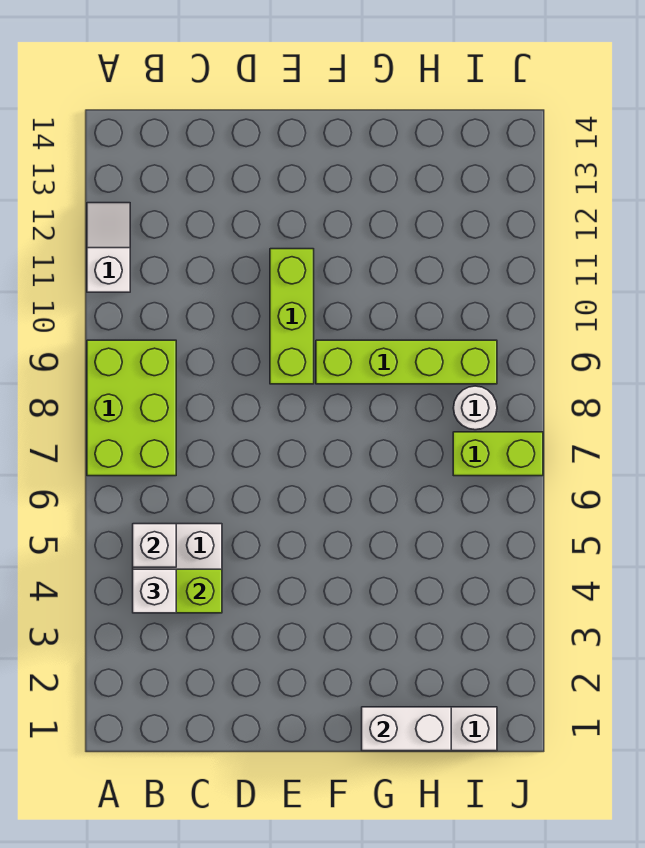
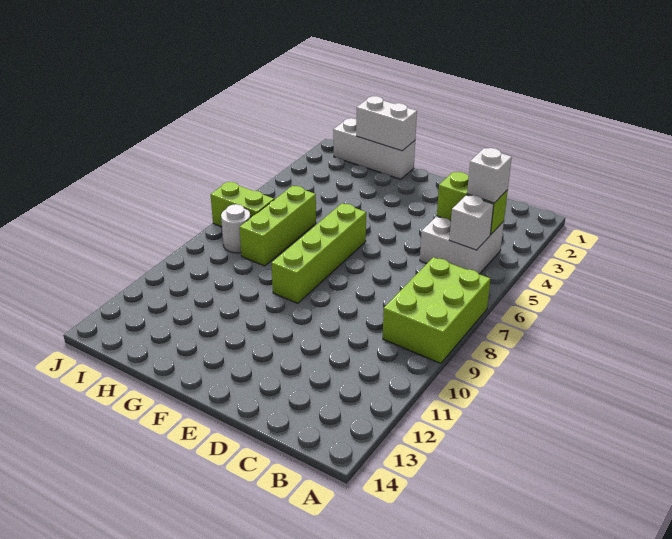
white slope A11:A12 level 1 top 11 -> none
lime brick E9:E11 level 1 -> lime brick H6:H8 level 1
lime brick F9:I9 level 1 -> lime brick F6:F9 level 1

